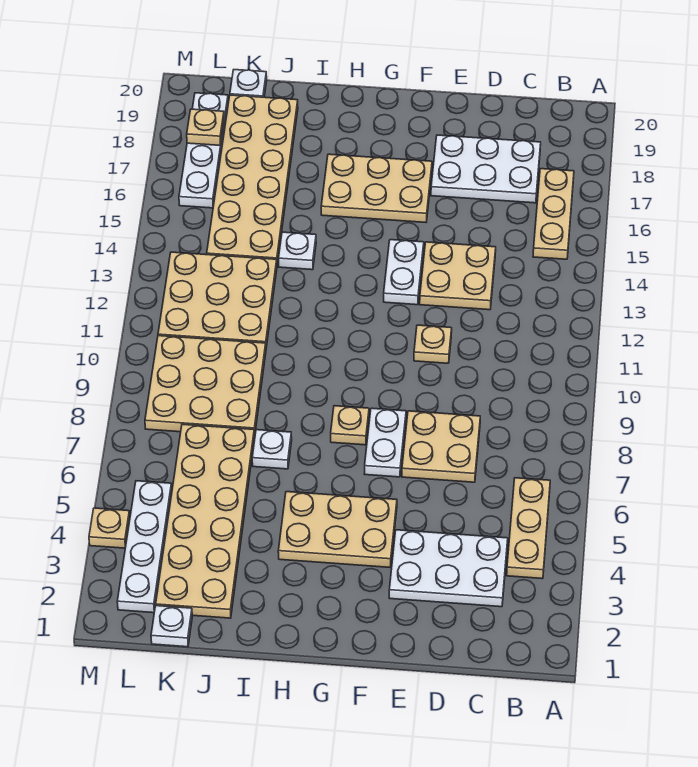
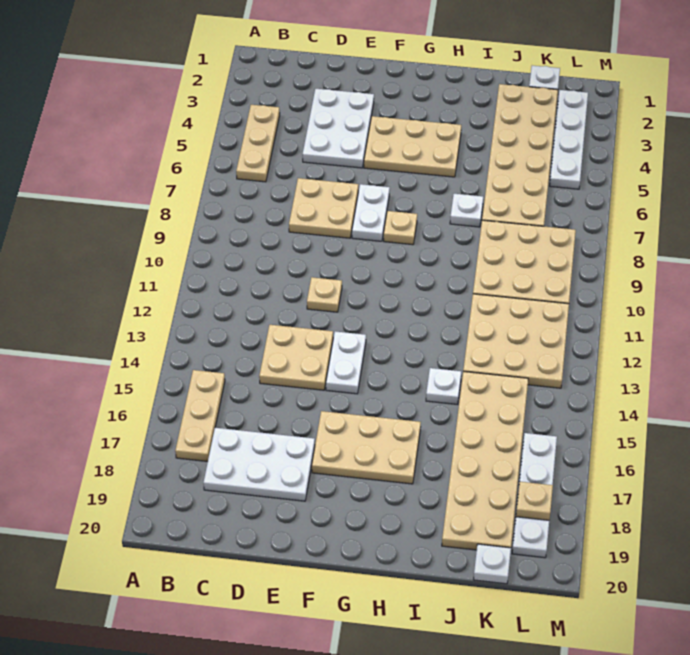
white plate C3:E4 level 1 -> white plate D3:E5 level 1
tan plate M4 level 1 -> none

